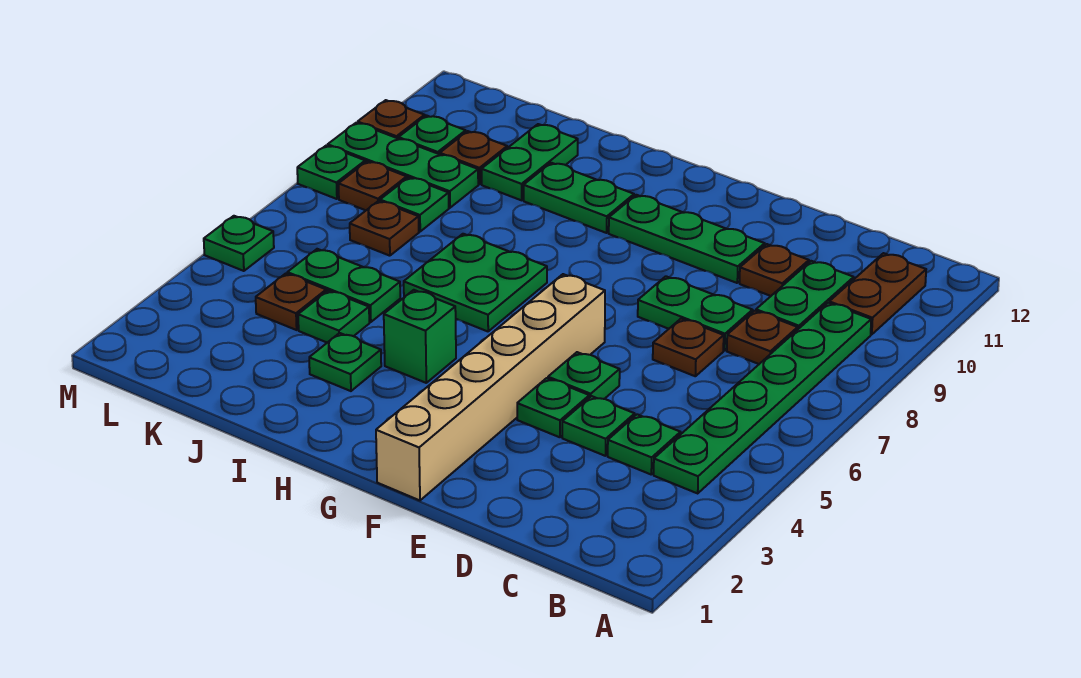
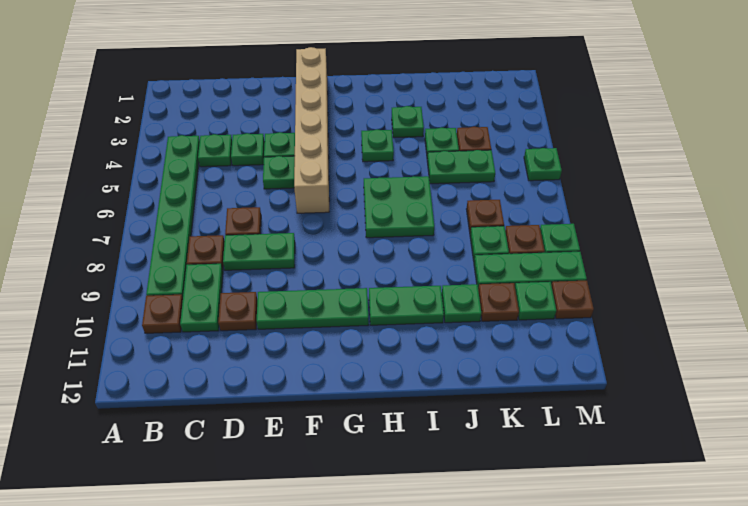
brown plate B10:B11 level 1 -> brown plate B10 level 1
green brick H4 level 1 -> green plate H4 level 1
green plate J10:J11 level 1 -> green plate J10 level 1

